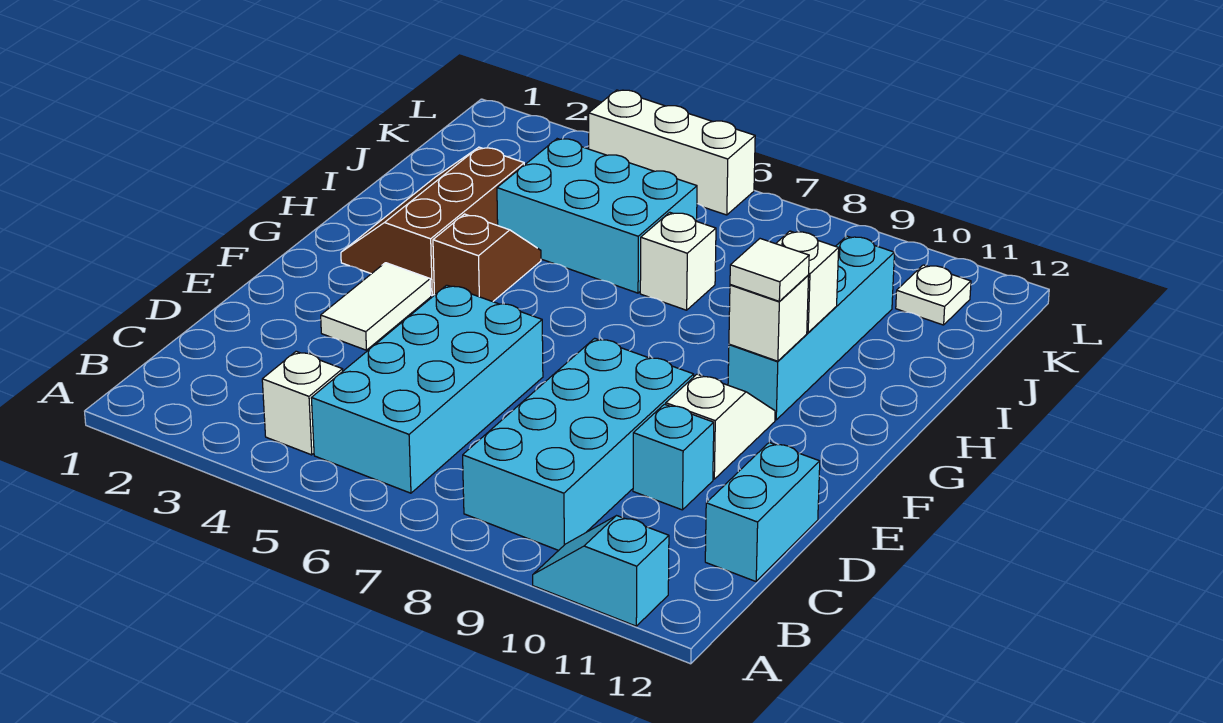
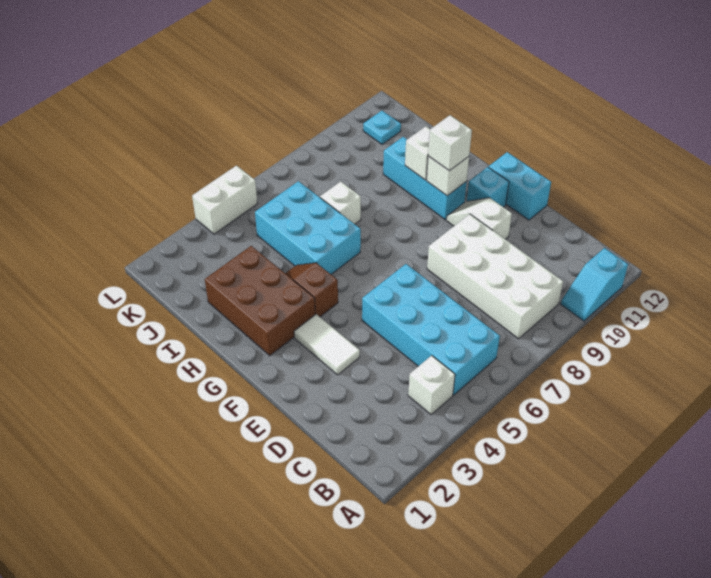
cyan brick B8:E9 level 1 -> white brick B8:E9 level 1
cyan brick C12:D12 level 1 -> cyan brick E12:F12 level 1
cyan brick D10 level 1 -> cyan brick F11 level 1
brown slope G2:I3 level 1 top 3 -> brown brick G2:I3 level 1
cyan brick G10:J10 level 1 -> cyan brick G10:I10 level 1
white tile G10 level 3 -> white brick G10 level 3
cyan brick I4:J6 level 1 -> cyan brick H5:J6 level 1
white plate K11 level 1 -> cyan plate K11 level 1
white brick L4:L6 level 1 -> white brick L4:L5 level 1

